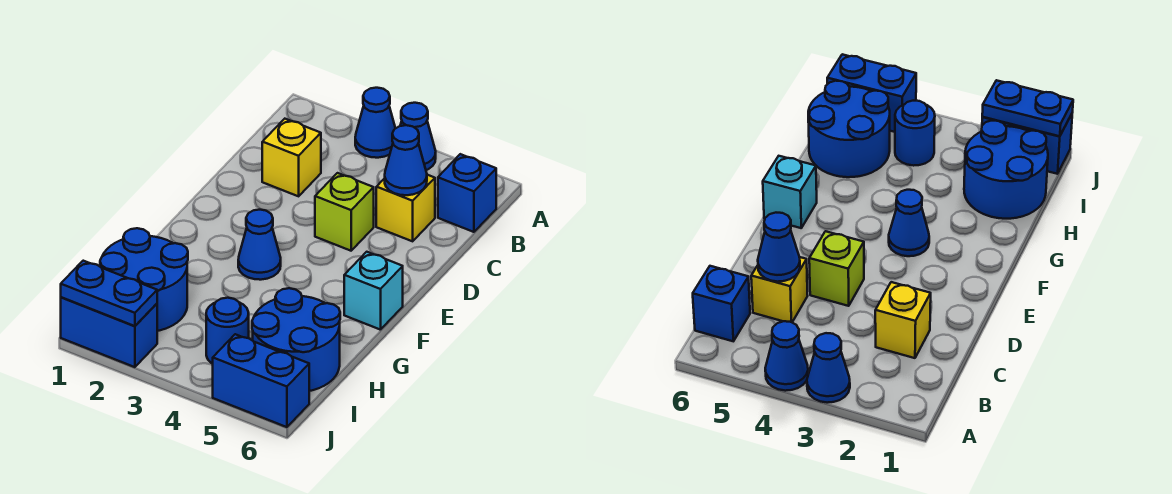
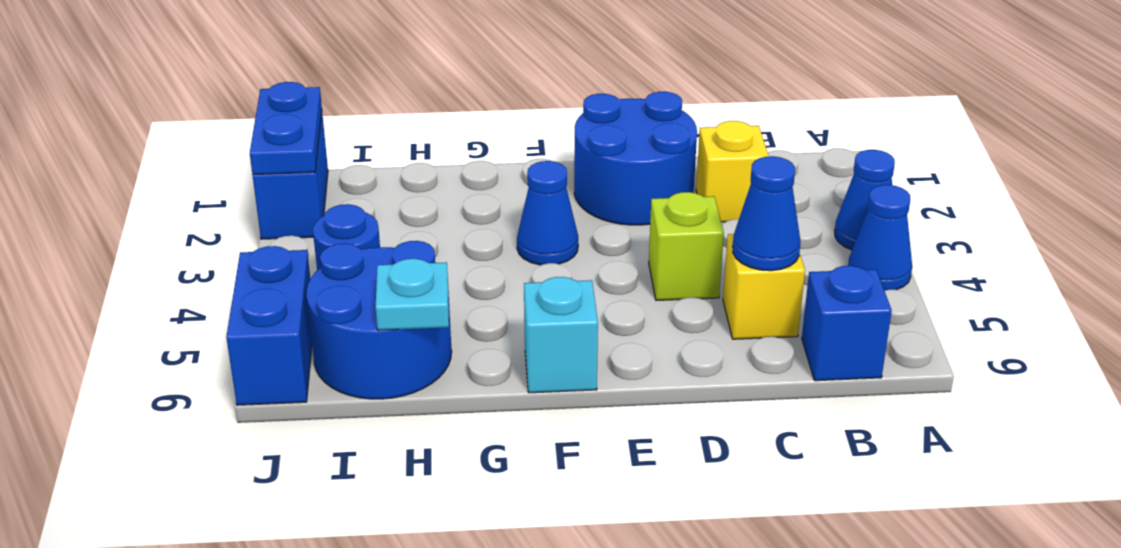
blue round brick H1:I2 level 1 -> blue round brick D1:E2 level 1
none -> cyan plate H6 level 2

